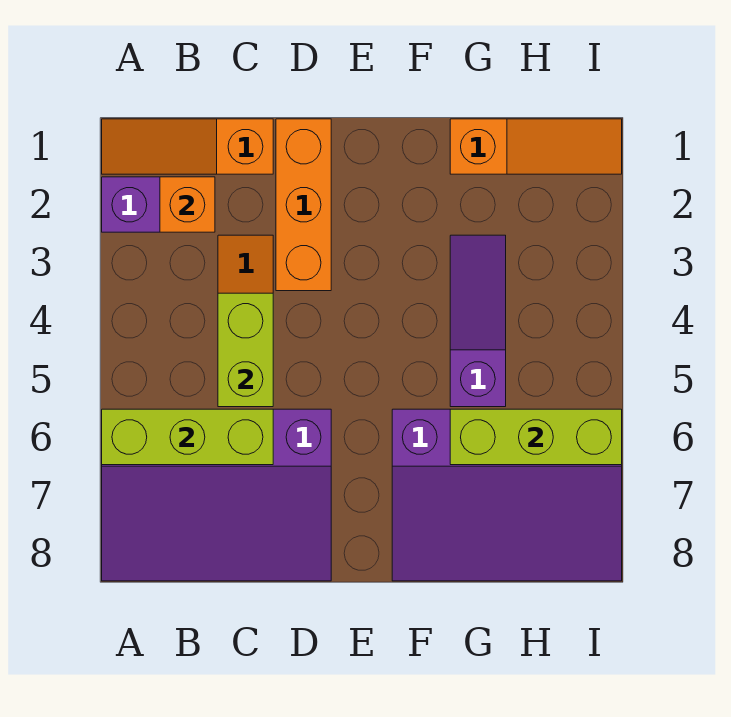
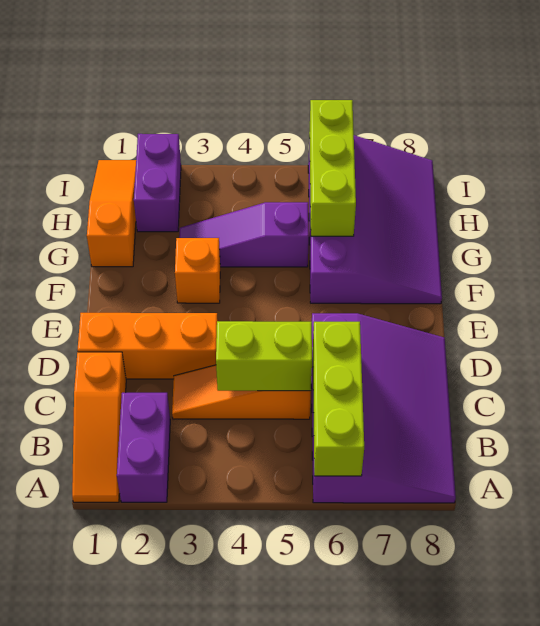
orange brick B2 level 2 -> orange brick F3 level 1
none -> purple brick H2:I2 level 1

